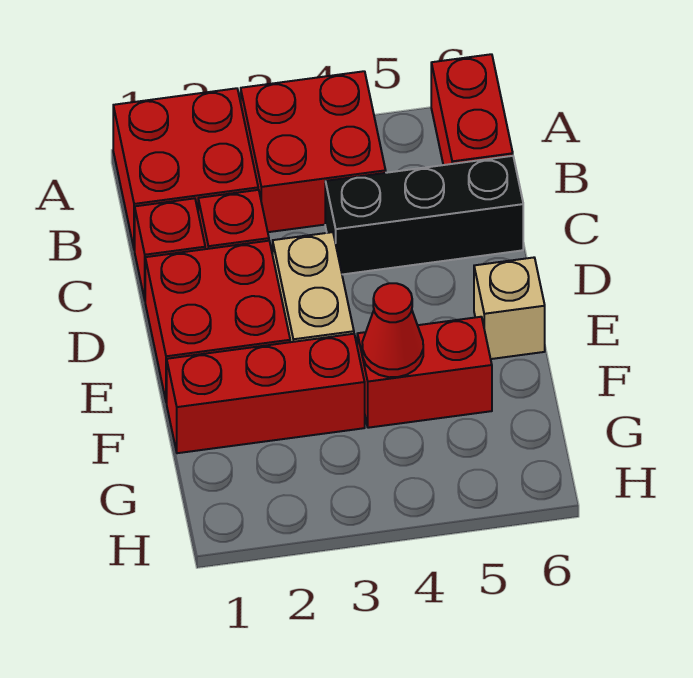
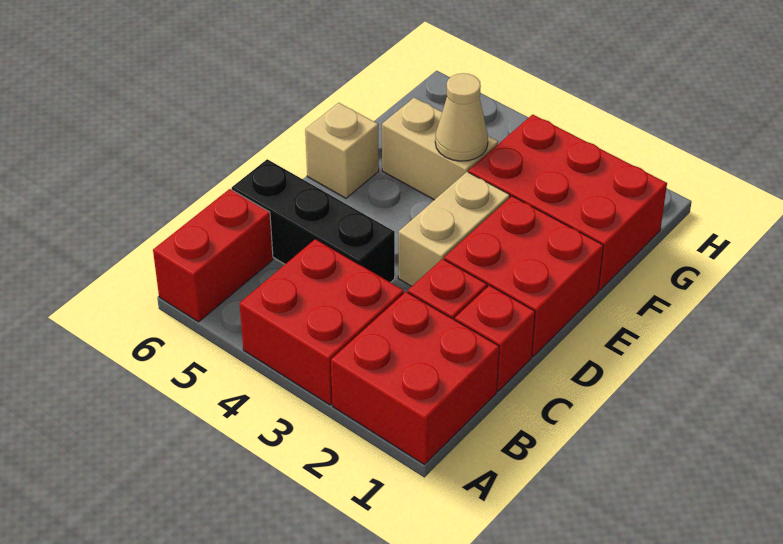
red brick F1:F3 level 1 -> red brick F1:G3 level 1
red brick F4:F5 level 1 -> tan brick F4:F5 level 1
red cone F4 level 2 -> tan cone F4 level 2

